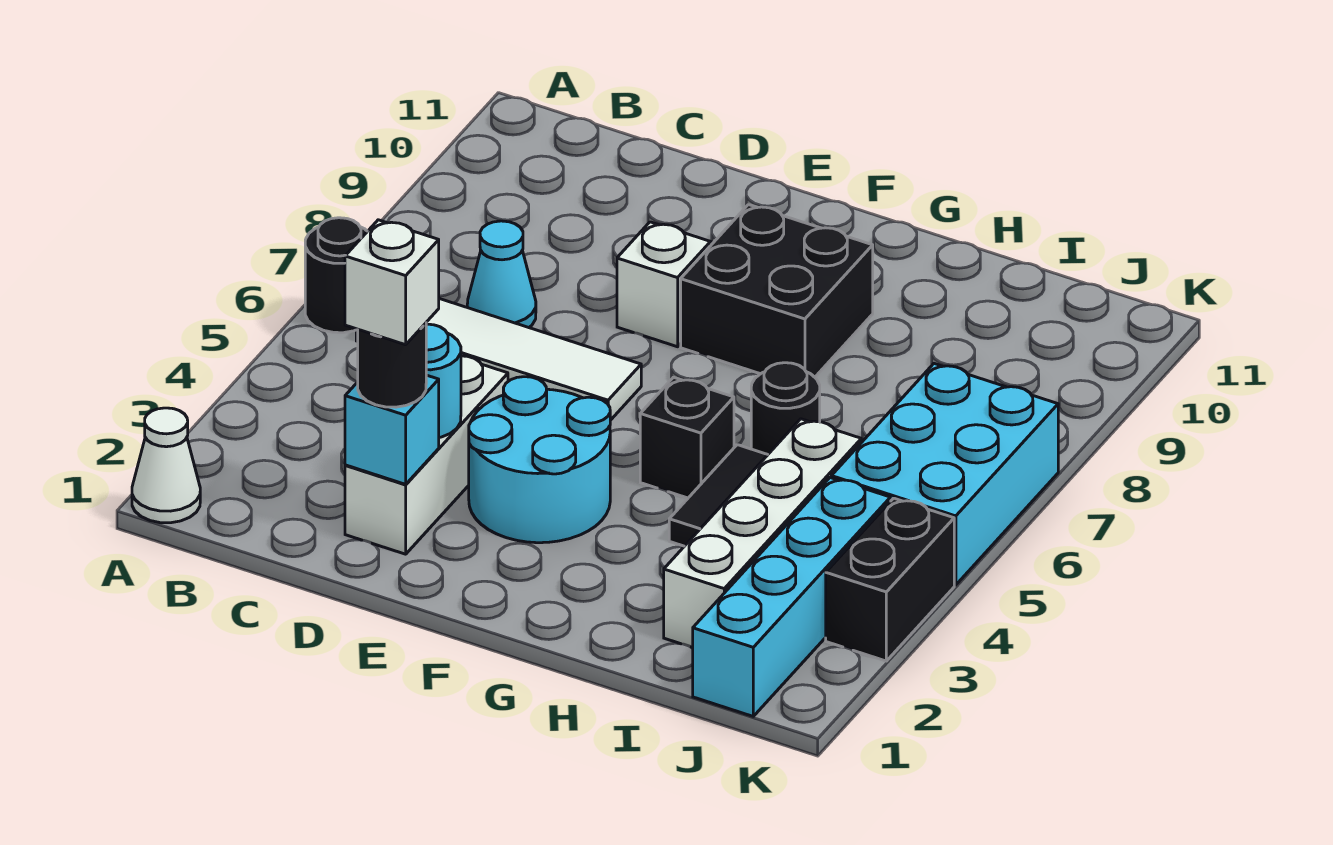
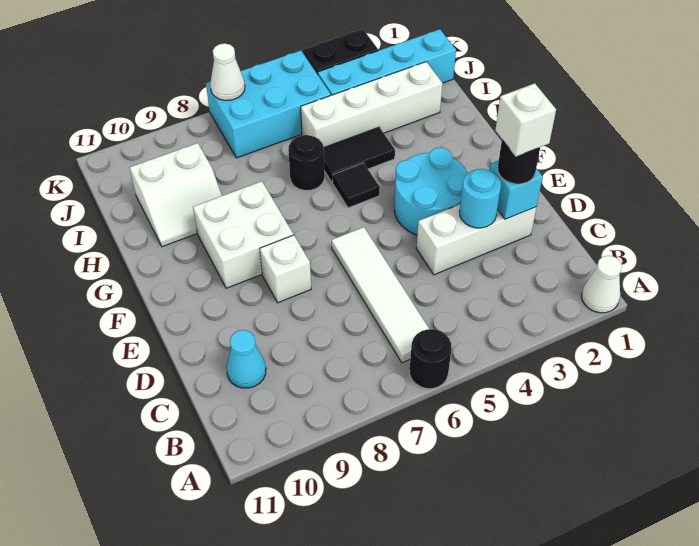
cyan cone C7 level 1 -> cyan cone C10 level 1
black brick F8:G9 level 1 -> white brick F8:G9 level 1
black brick G5 level 1 -> black tile G5 level 1
none -> white slope H9:I10 level 1 top I
none -> white cone K7 level 2

